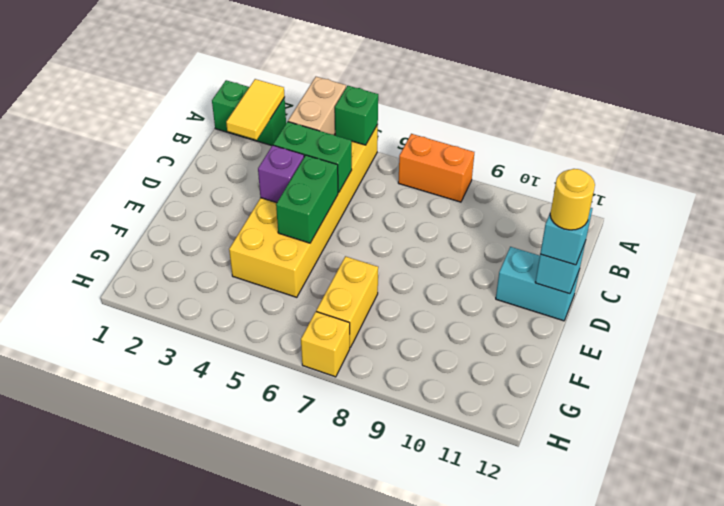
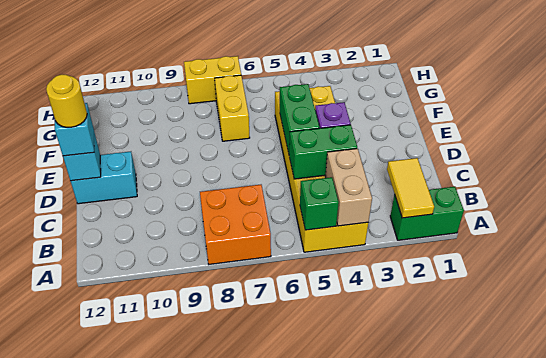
orange brick A7:A8 level 1 -> orange brick A7:B8 level 1
yellow brick H7 level 1 -> yellow brick H7:H8 level 1

